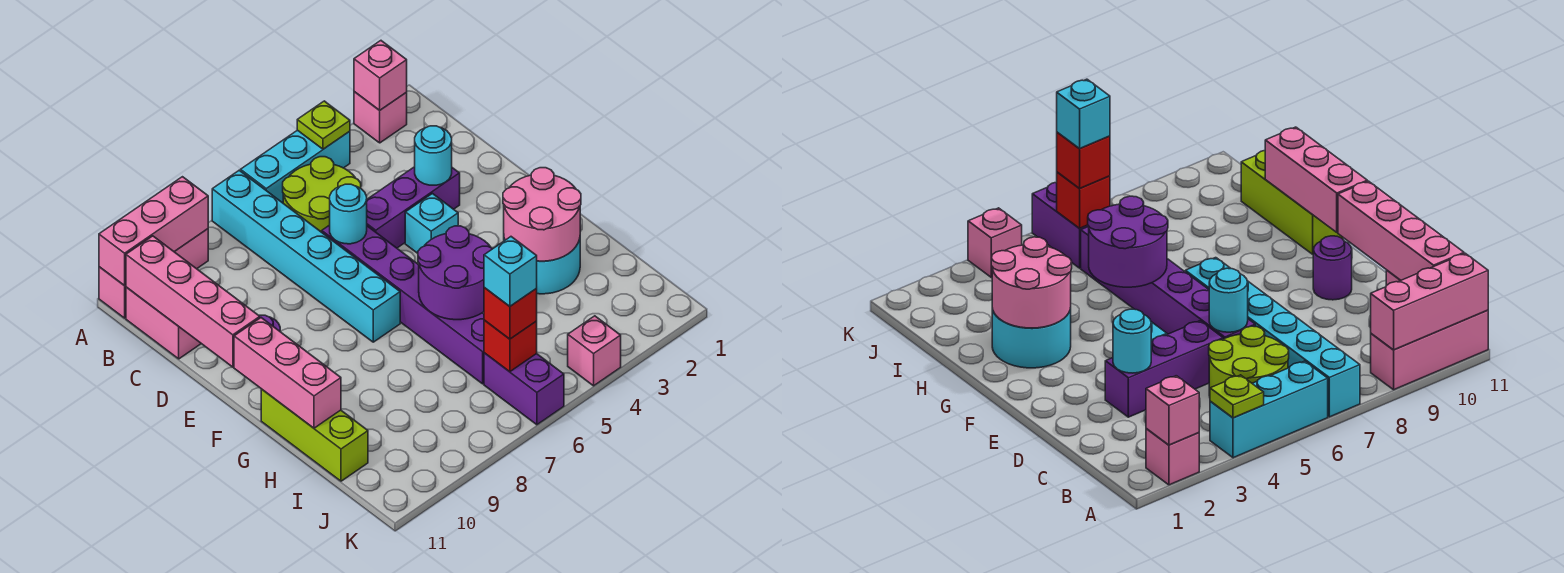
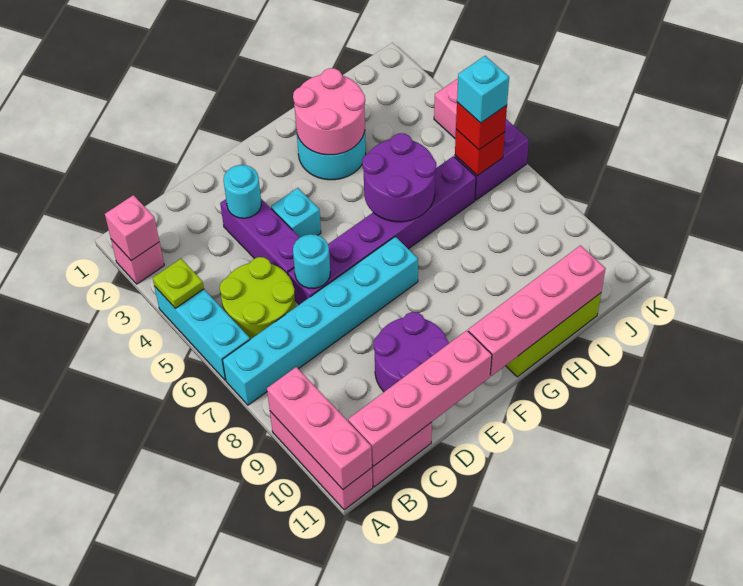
purple round brick E10 level 1 -> purple round brick D9:E10 level 1
pink brick F11:H11 level 2 -> pink brick F11:I11 level 2

